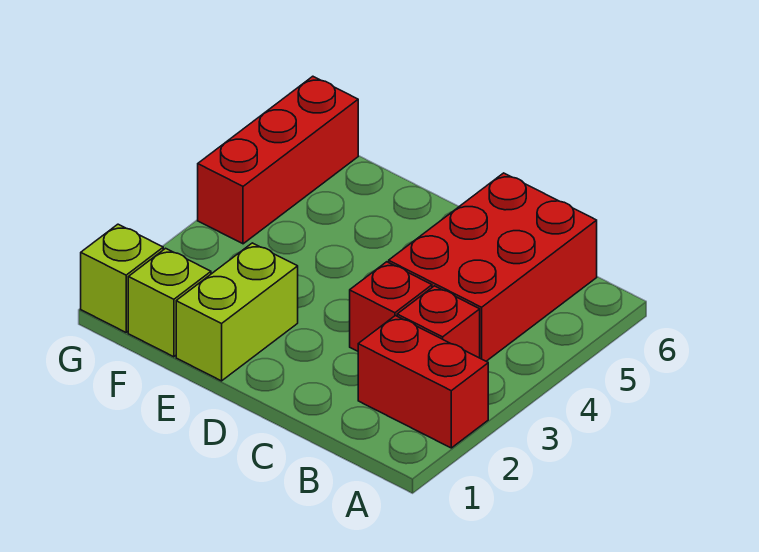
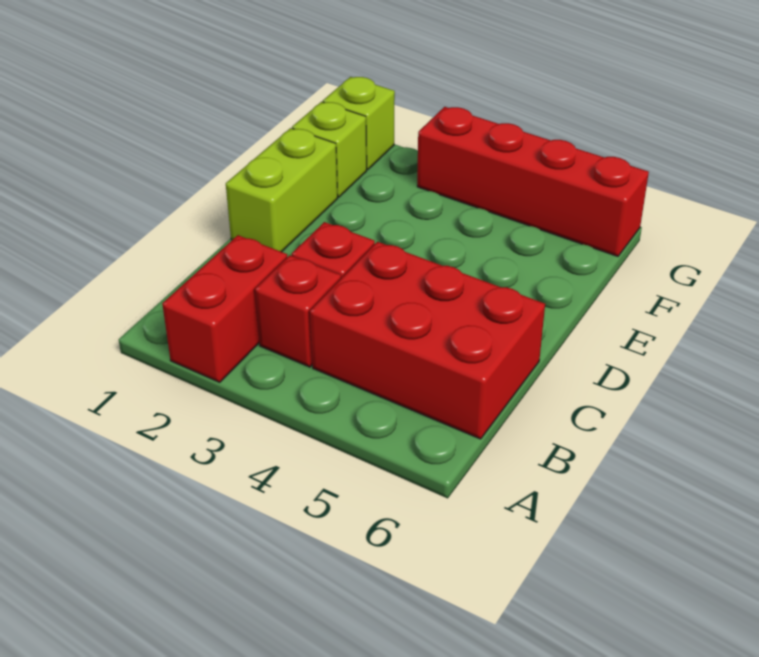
lime brick E1:E2 level 1 -> lime brick D1:E1 level 1
red brick G4:G6 level 1 -> red brick G3:G6 level 1

